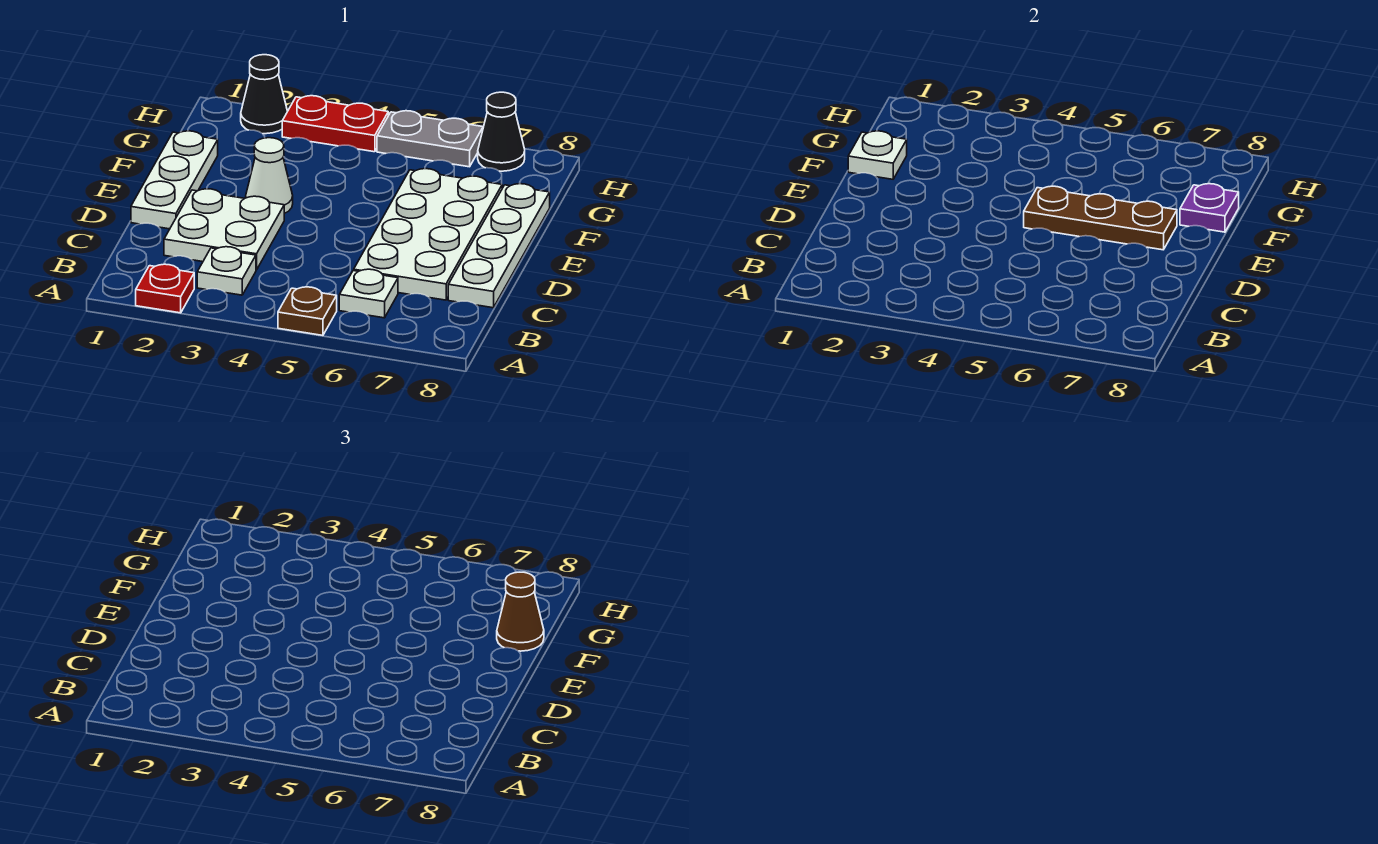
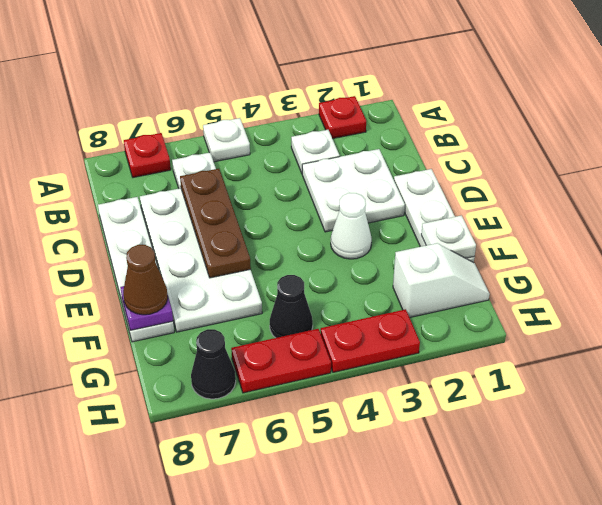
brown plate A5 level 1 -> white plate A5 level 1
none -> red plate A7 level 1
brown plate E5:E7 level 2 -> brown plate C6:E6 level 2
none -> white slope G1:G2 level 1 top 2
black cone H2 level 1 -> black cone G5 level 1
grey plate H5:H6 level 1 -> red plate H5:H6 level 1

